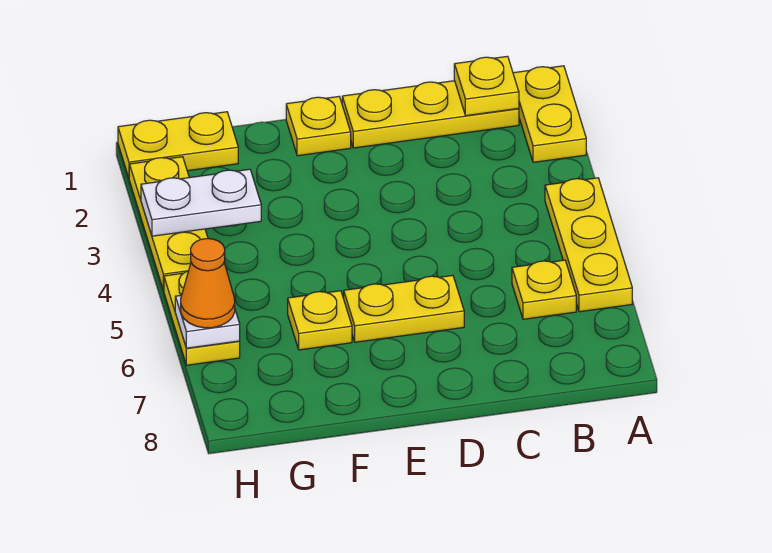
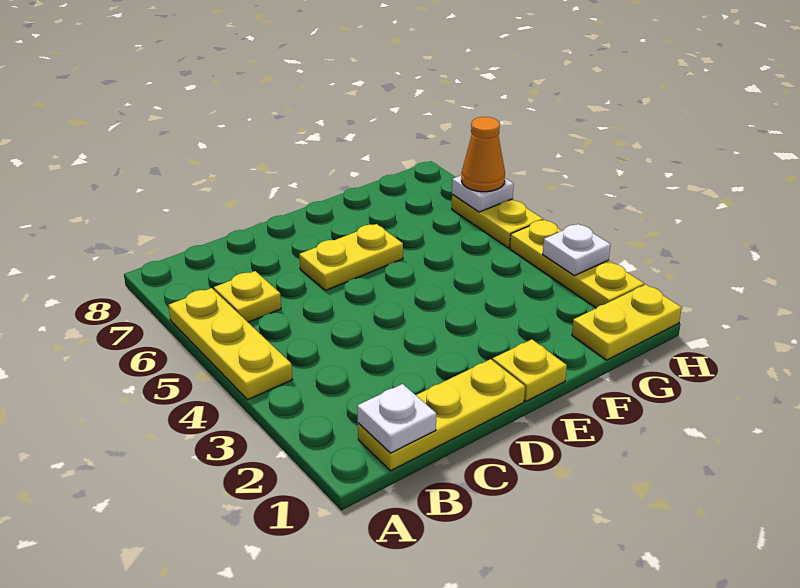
yellow plate A1:A2 level 1 -> none
yellow plate B1 level 2 -> white plate B1 level 2
yellow plate F6 level 1 -> none
white plate G3:H3 level 2 -> white plate H3 level 2

